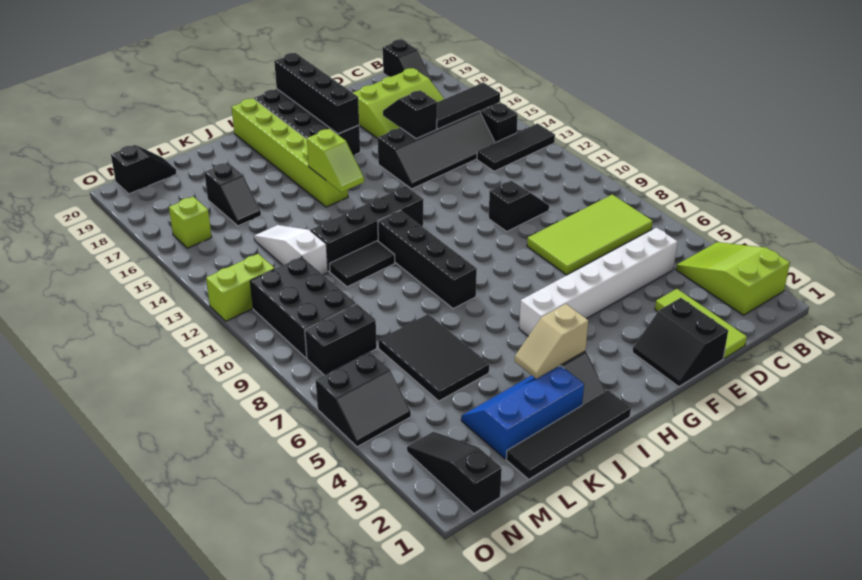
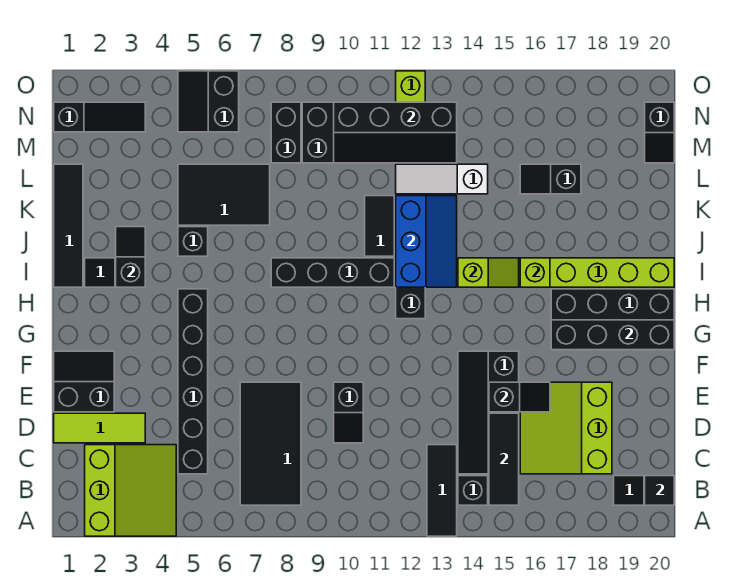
lime slope A2:B4 level 1 top 2 -> lime slope A2:C4 level 1 top 2
lime tile B7:E8 level 1 -> black tile B7:E8 level 1
none -> black tile B20 level 2
white brick C5:H5 level 1 -> black brick C5:H5 level 1
tan slope I3:J3 level 2 top I -> black slope I3:J3 level 2 top I
lime slope I14:I15 level 2 top 15 -> lime slope I14:I15 level 2 top 14
blue slope J2:L3 level 1 top 2 -> blue slope I12:K13 level 2 top 12
none -> black brick J5 level 1
white slope L12:L14 level 1 top 12 -> white slope L12:L14 level 1 top 14
none -> black slope M10:N13 level 2 top N
lime brick N16 level 1 -> lime brick I16 level 2

